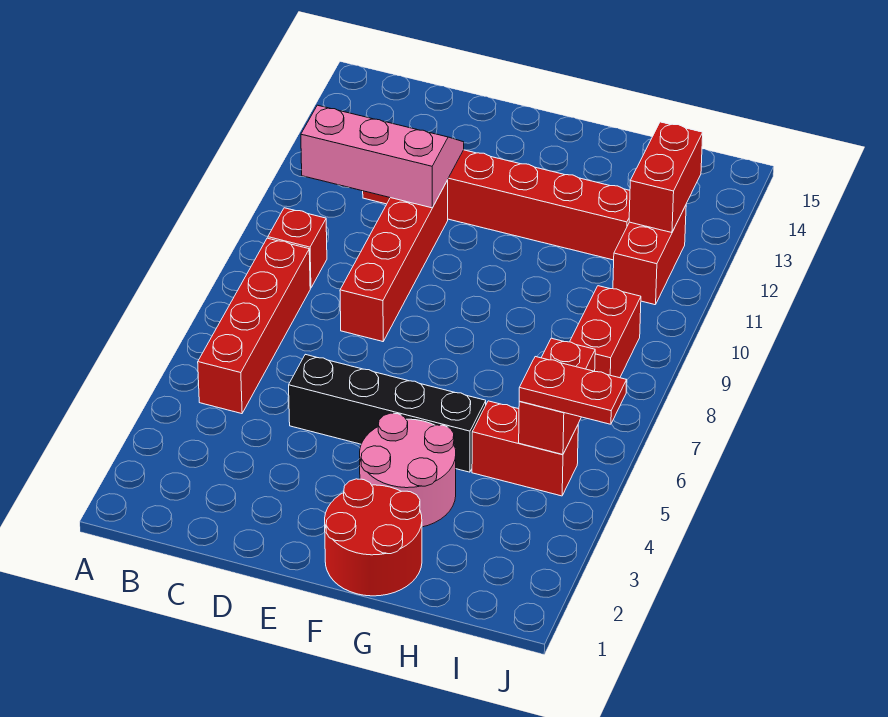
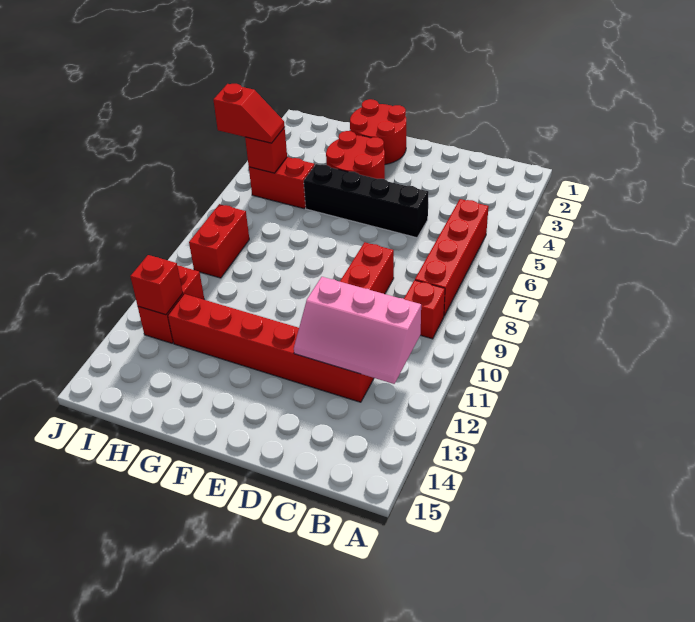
pink round brick F3:G4 level 1 -> red round brick F3:G4 level 1
red brick I5:I6 level 2 -> red brick I5 level 2
red plate I5:J5 level 3 -> red slope I5:J5 level 3 top J
red brick I12:I13 level 2 -> red brick I12 level 2

